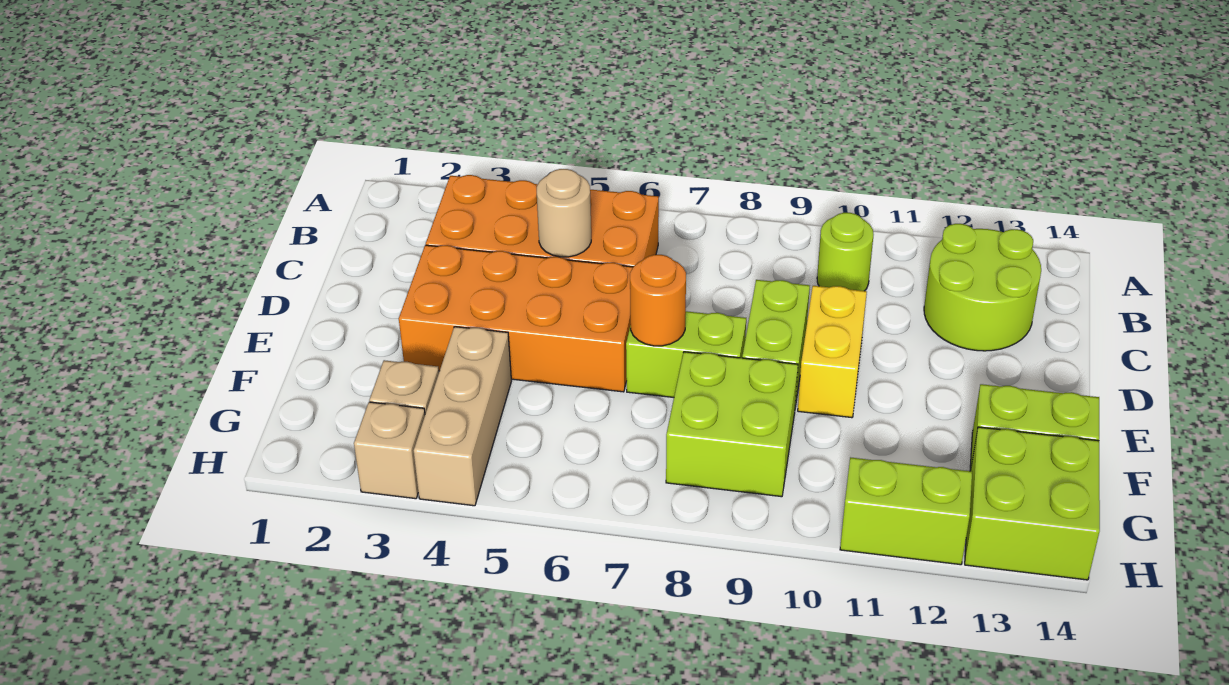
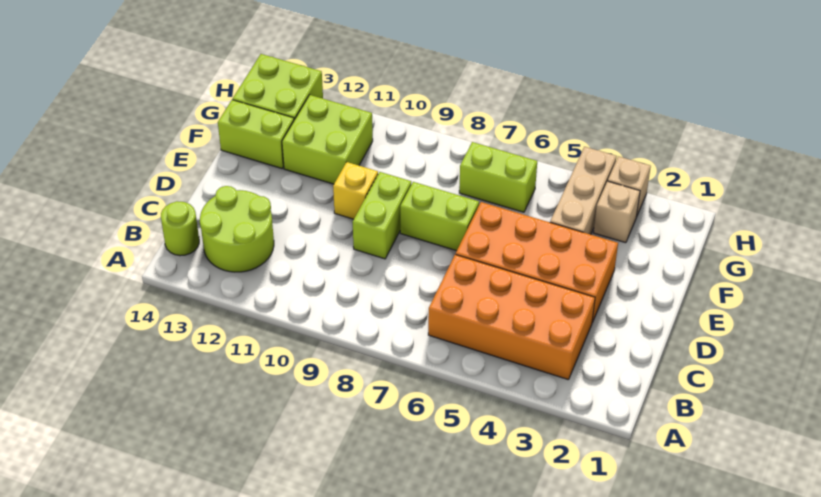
lime round brick B10 level 1 -> lime round brick B14 level 1
tan round brick C5 level 2 -> none
yellow brick D10:E10 level 1 -> yellow brick E10 level 1
orange round brick E7 level 2 -> none
lime brick F8:G9 level 1 -> lime brick F11:G12 level 1
lime brick H11:H12 level 1 -> lime brick G6:G7 level 1

